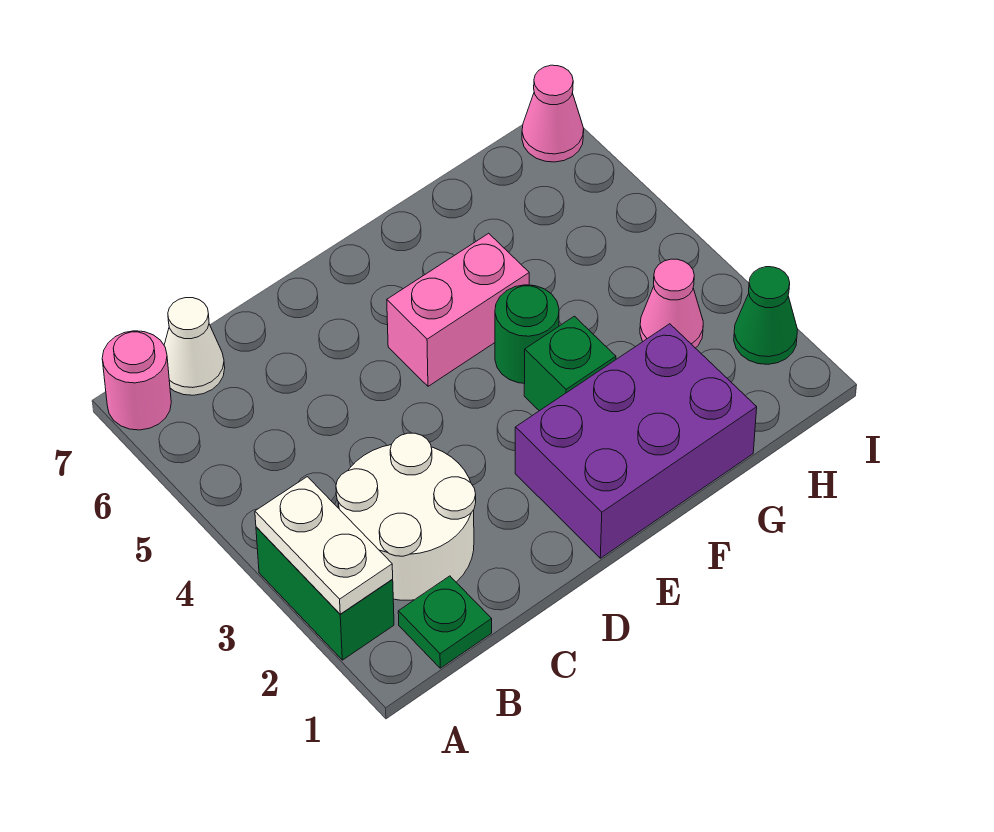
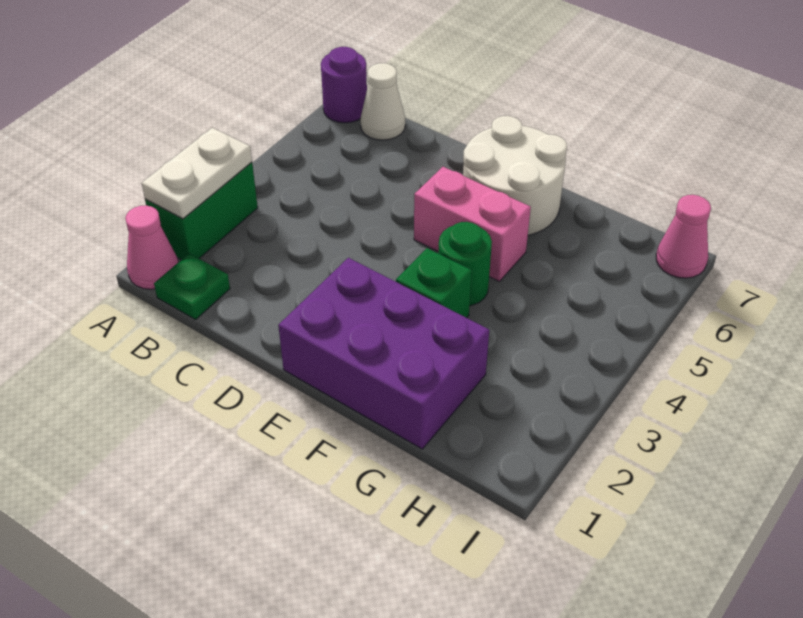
pink round brick A7 level 1 -> purple round brick A7 level 1
white round brick B2:C3 level 1 -> white round brick E6:F7 level 1
pink cone H3 level 1 -> pink cone A1 level 1
green cone I2 level 1 -> none

